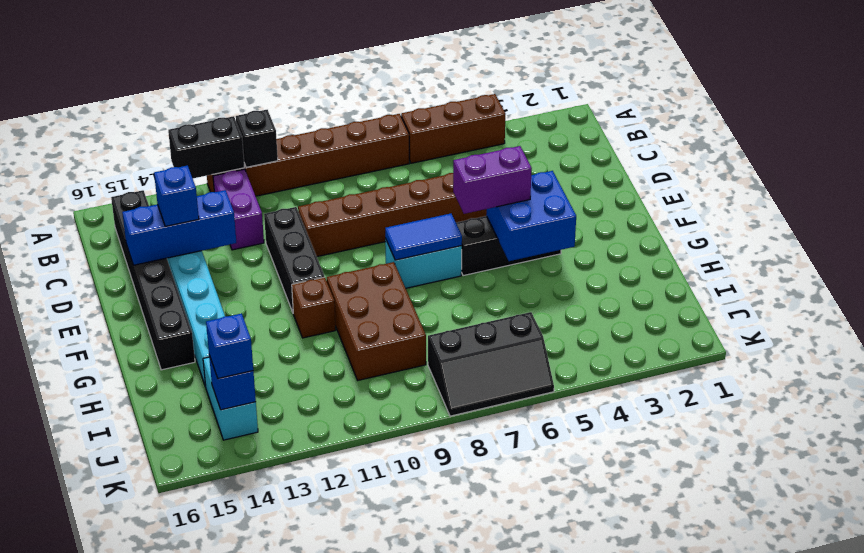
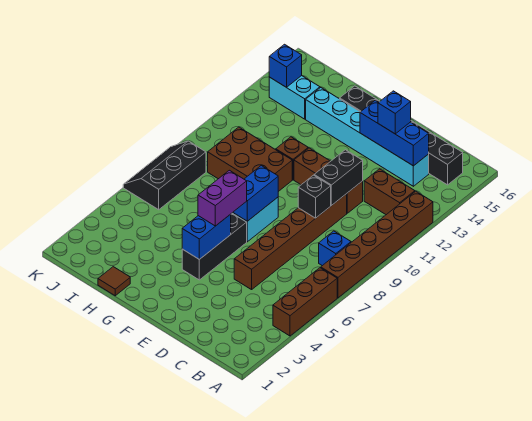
black brick A11 level 2 -> black brick D9 level 2
black brick A12:A13 level 2 -> black brick D10:D11 level 2
purple brick B12:C12 level 1 -> brown brick B12:C12 level 1
black brick D11:F11 level 1 -> brown brick D11:F11 level 1
blue brick D13:D15 level 2 -> blue brick C14:E14 level 2
blue brick F4:G5 level 2 -> blue brick F4:F5 level 2
blue tile F7:F8 level 2 -> blue brick F7:F8 level 2
none -> brown tile H1 level 1
blue brick J14 level 3 -> blue brick B8 level 1

